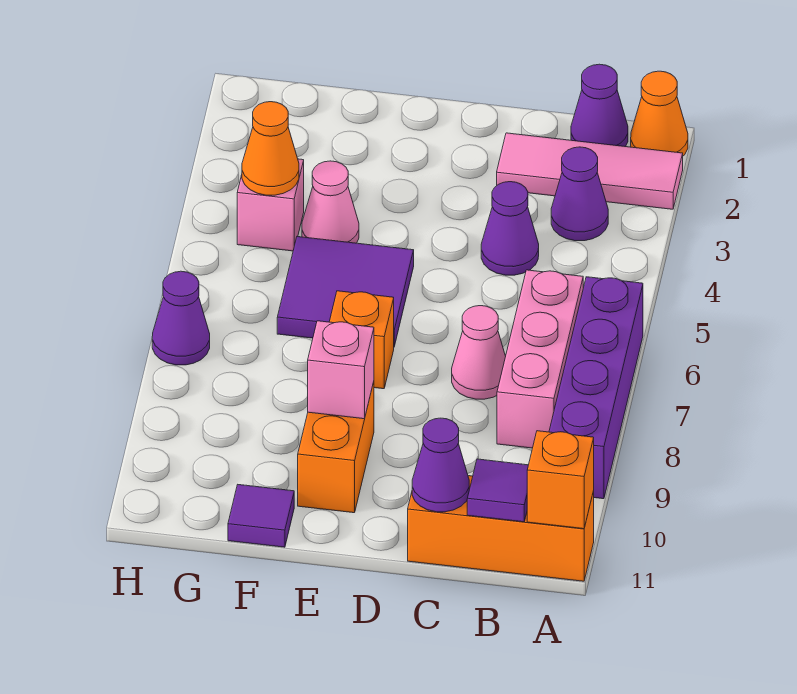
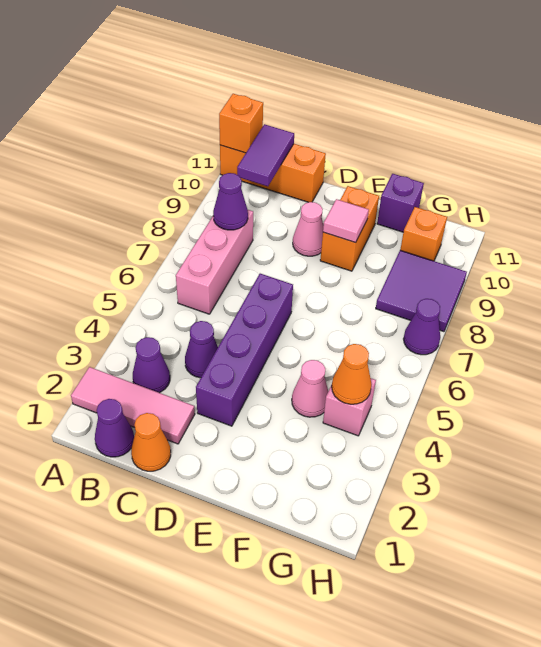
orange cone A1 level 1 -> orange cone C1 level 1
purple brick A6:A9 level 1 -> purple brick D3:D6 level 1
purple tile B11 level 2 -> purple tile B10:B11 level 2
pink cone C7 level 1 -> pink cone D9 level 1
purple cone C11 level 2 -> purple cone B8 level 2
purple tile E5:F6 level 1 -> purple tile G8:H9 level 1
orange brick E7 level 1 -> orange brick G10 level 1
pink brick E9 level 2 -> pink tile E9 level 2
purple tile F11 level 1 -> purple brick F11 level 1

